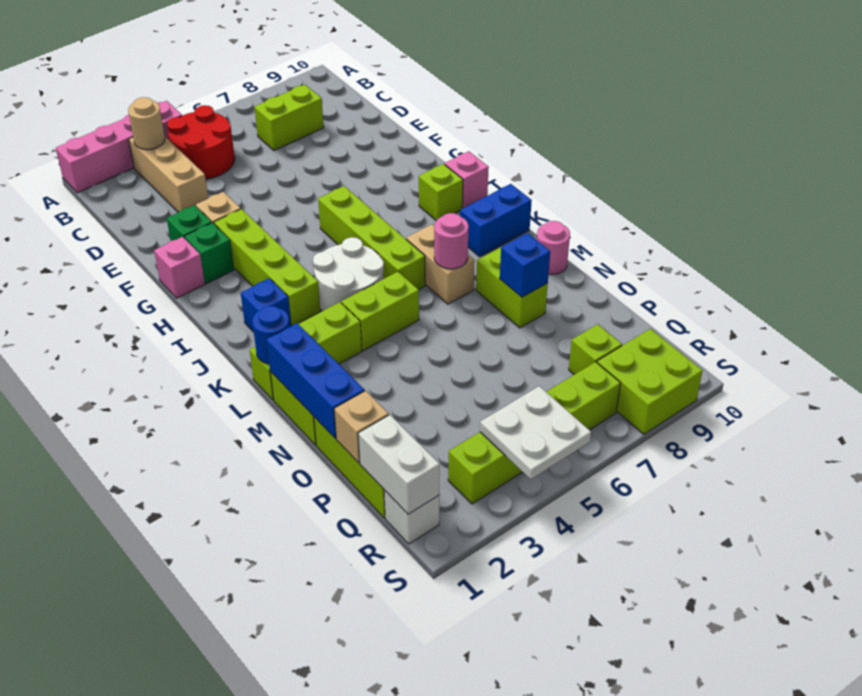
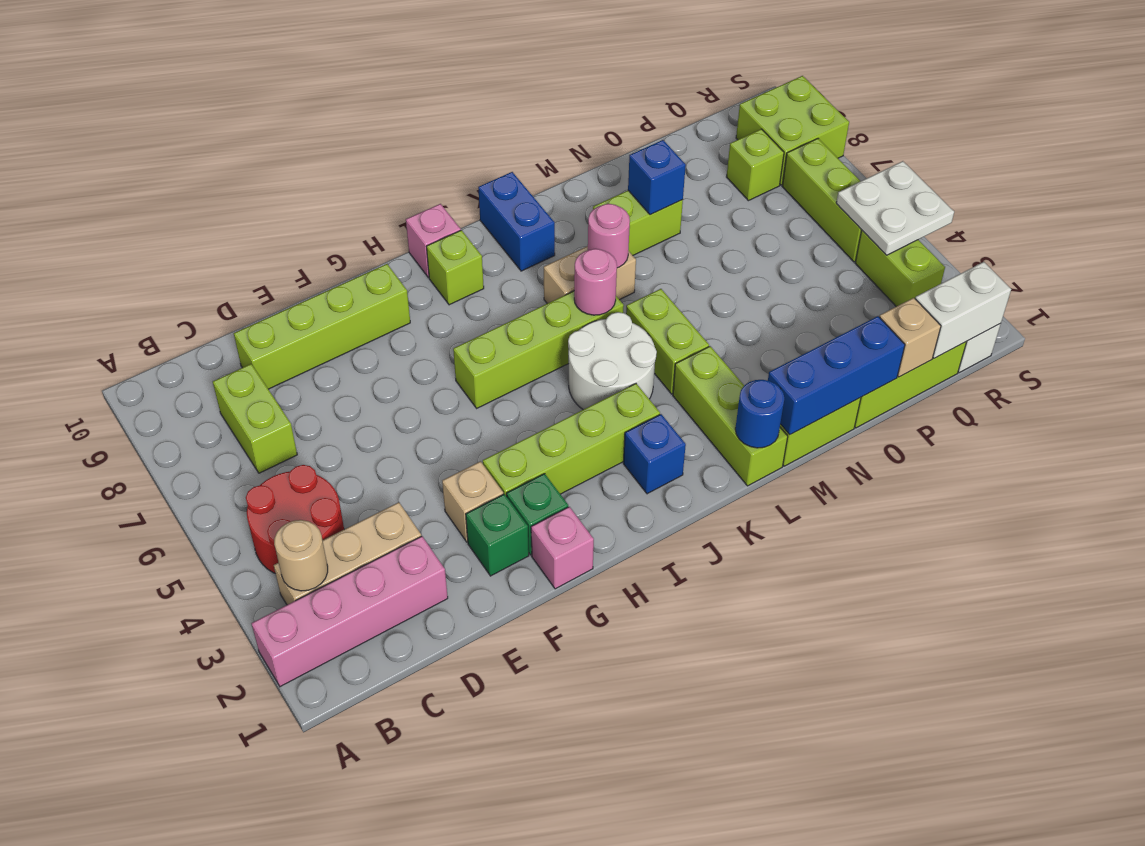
pink brick A1:A4 level 1 -> pink brick A2:D2 level 1
none -> lime brick D9:G9 level 1
pink round brick M10 level 1 -> pink round brick K6 level 2

